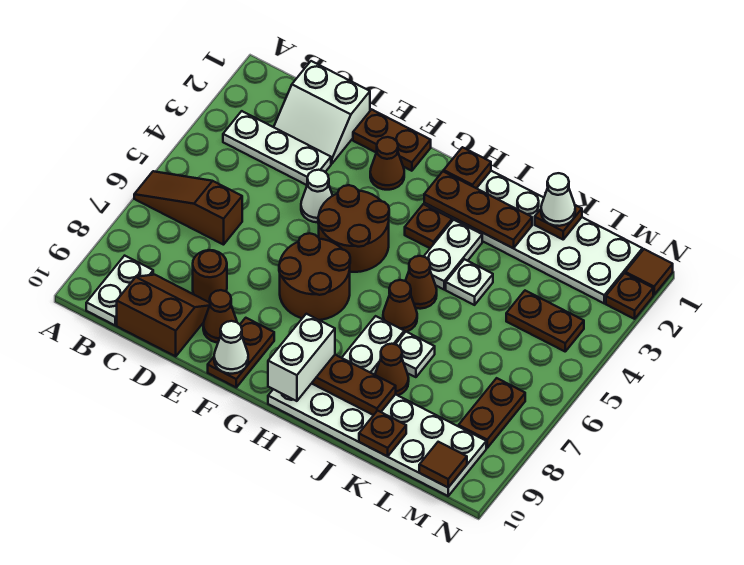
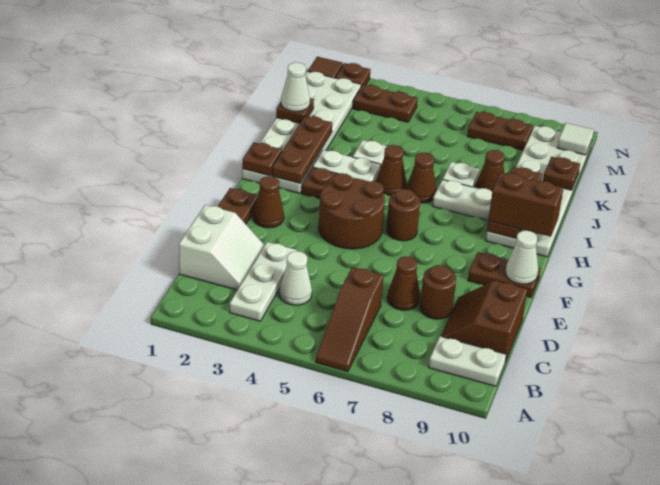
white cone E4 level 1 -> white cone C4 level 1
brown cone E9 level 1 -> brown cone D7 level 1
brown round brick F6:G7 level 1 -> brown round brick G6 level 1
white brick H9:H10 level 3 -> brown brick H9:H10 level 3
brown plate L4:M4 level 1 -> brown plate M3:M4 level 1
brown tile M10 level 2 -> white tile M10 level 2

